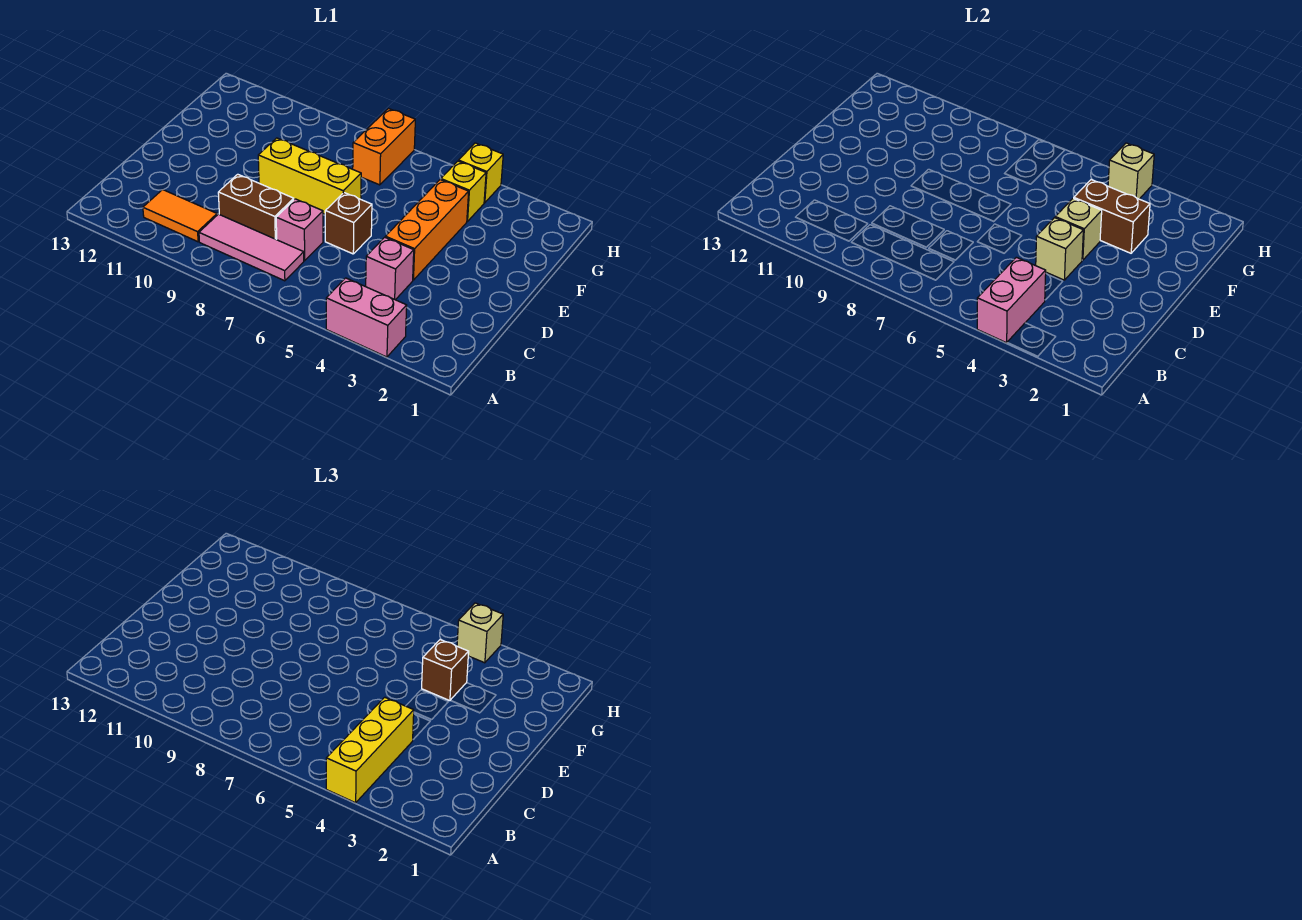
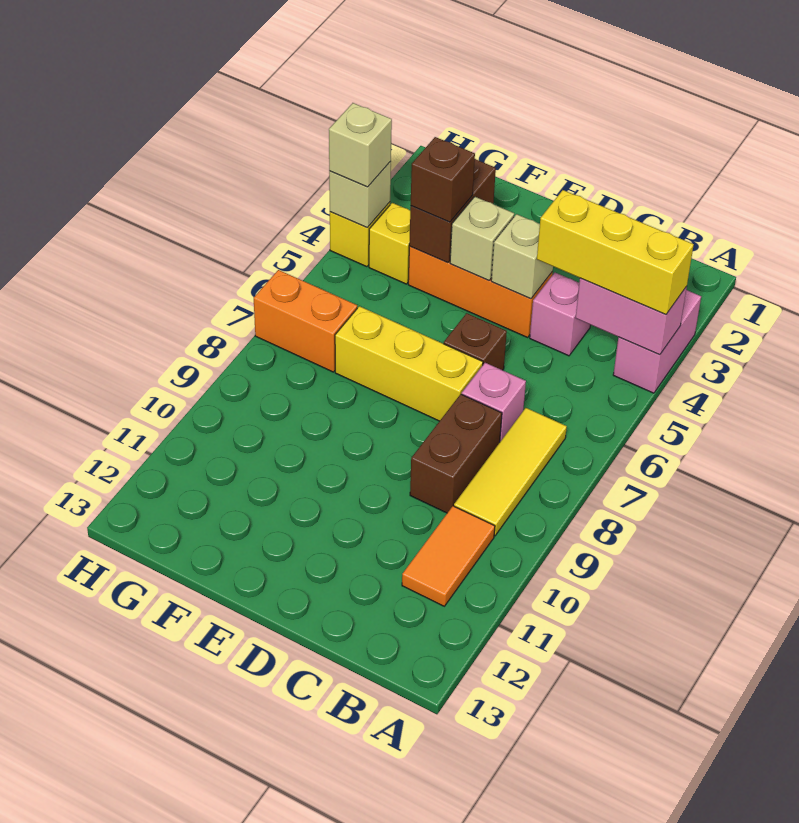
pink tile B7:B9 level 1 -> yellow tile B7:B9 level 1
yellow brick E7:E9 level 1 -> yellow brick D7:F7 level 1

